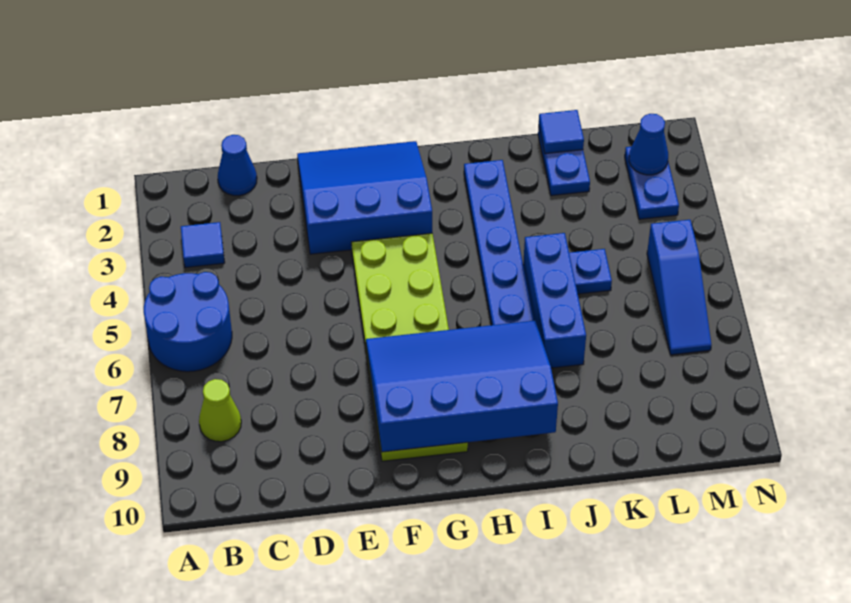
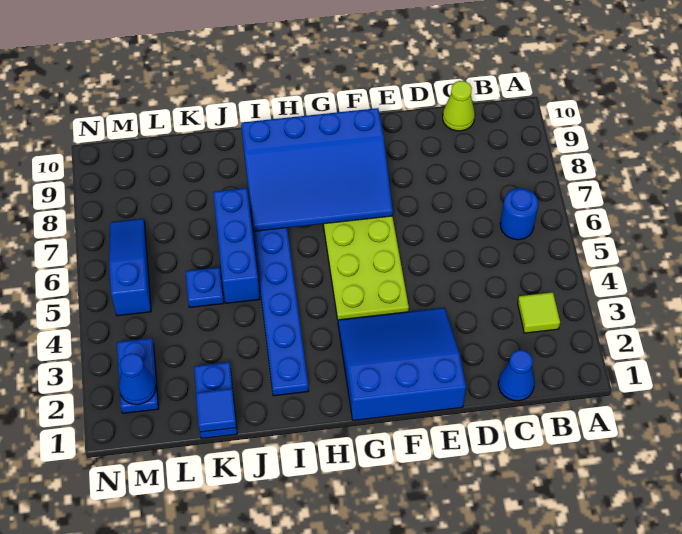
blue round brick A5:B6 level 1 -> blue round brick B6 level 1
blue tile B3 level 1 -> lime tile B3 level 1
lime cone B8 level 1 -> lime cone C10 level 1
blue slope E1:G3 level 1 top 3 -> blue slope E1:G3 level 1 top 1

